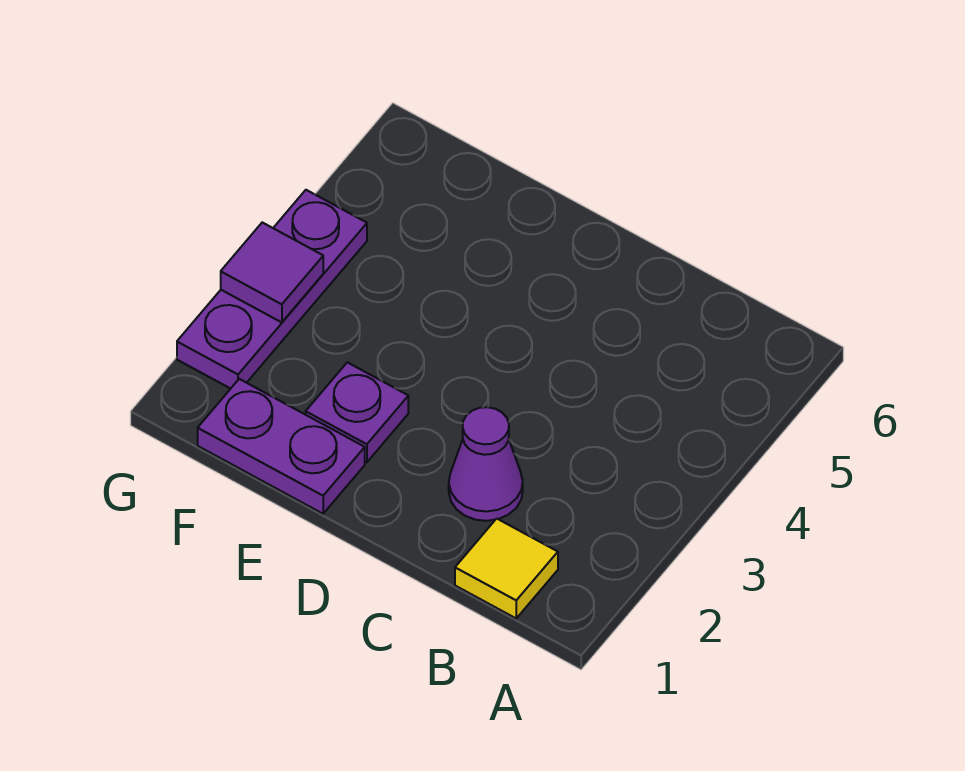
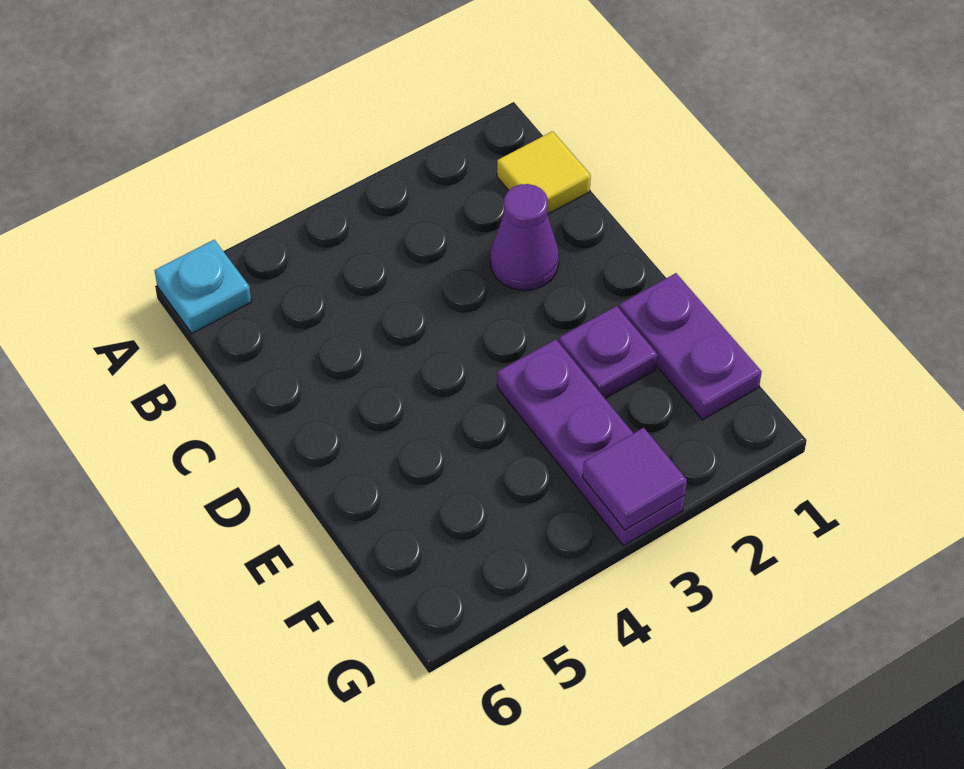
none -> cyan plate A6 level 1
purple plate G2:G4 level 1 -> purple plate E3:G3 level 1

